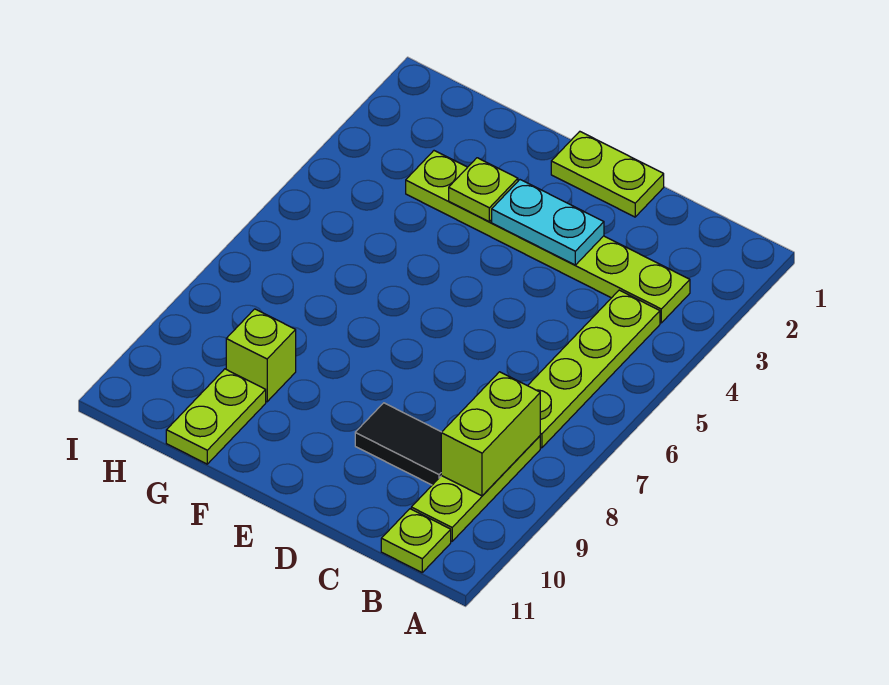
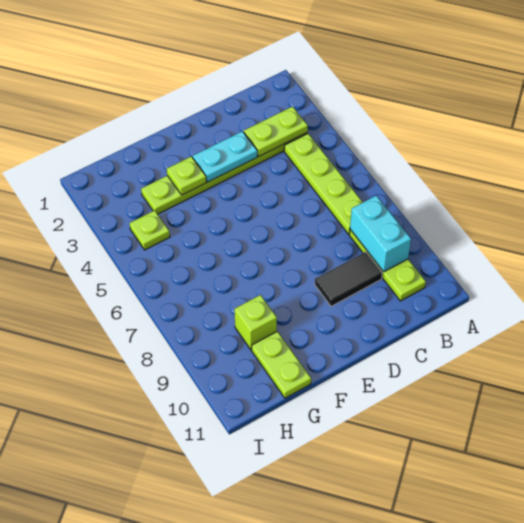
lime brick B8:B9 level 2 -> cyan brick B8:B9 level 2
lime plate B11 level 1 -> lime plate H4 level 1
lime plate D1:E1 level 1 -> lime plate B3:C3 level 2

